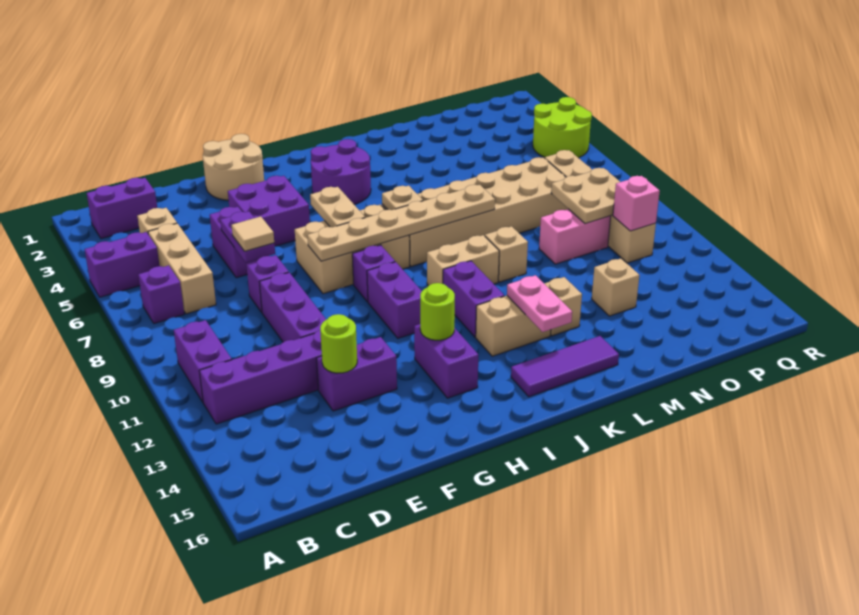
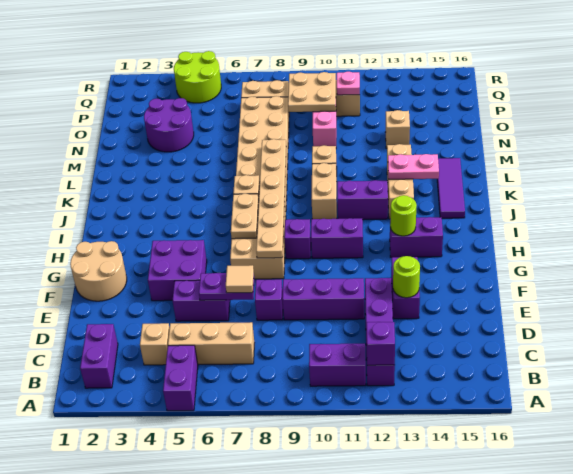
purple brick B7 level 1 -> purple brick B12 level 2
tan plate H6:H7 level 2 -> tan plate H7:I7 level 2
purple round brick I3:J4 level 1 -> purple round brick N3:O4 level 1
pink brick P11 level 2 -> pink plate P11 level 2

